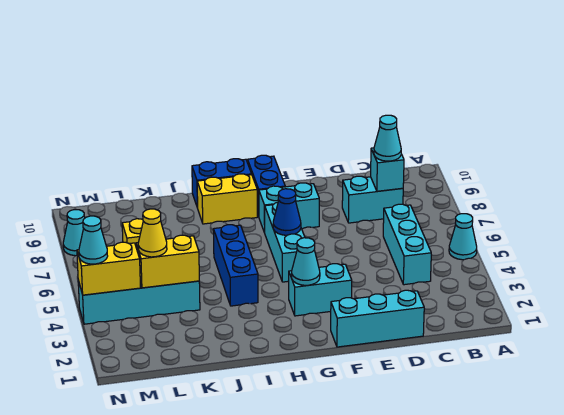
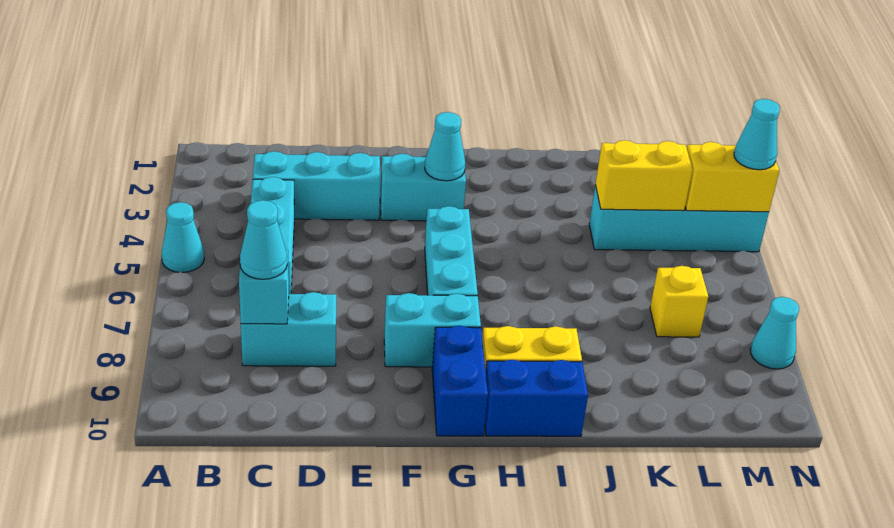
cyan brick D1:F1 level 1 -> cyan brick C3:E3 level 1
blue cone G6 level 2 -> none
blue brick I4:I6 level 1 -> none
yellow cone L4 level 3 -> none

